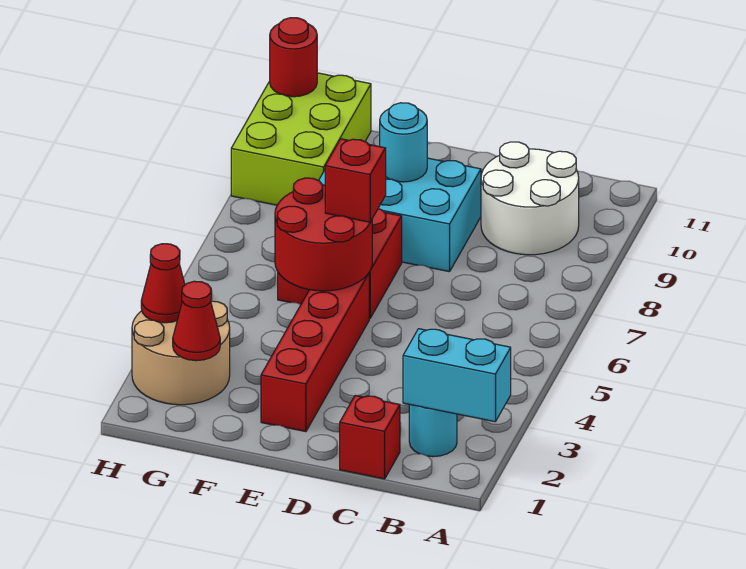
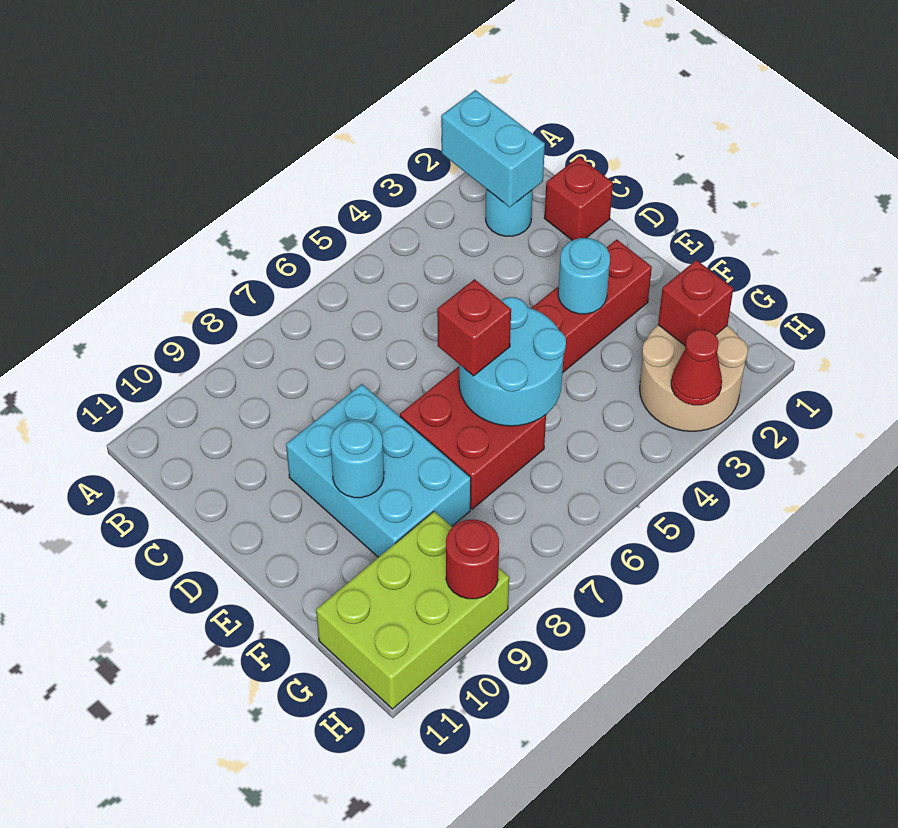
white round brick B9:C10 level 1 -> none
none -> cyan round brick E3 level 2
red round brick E5:F6 level 2 -> cyan round brick E5:F6 level 2
red cone G2 level 2 -> red brick G2 level 2
red round brick H11 level 2 -> red round brick H9 level 2

